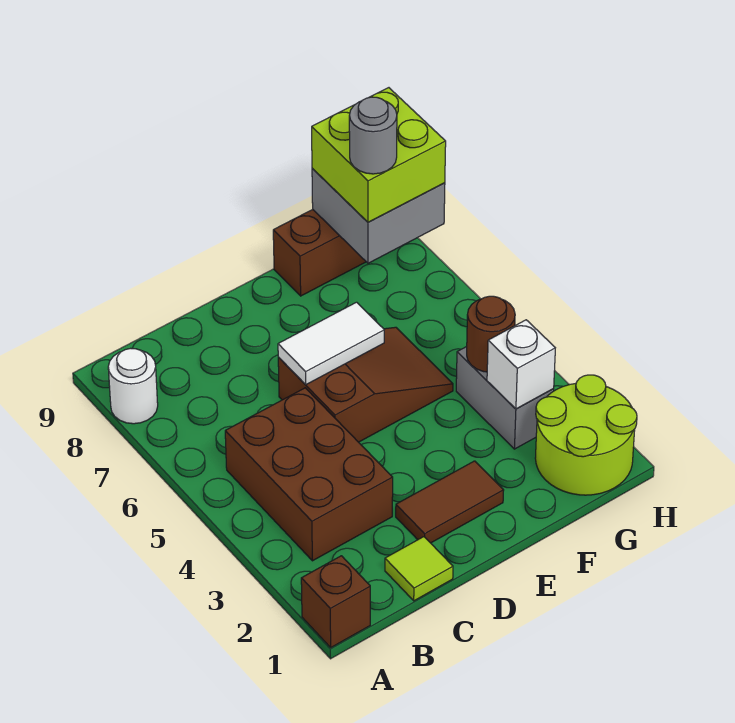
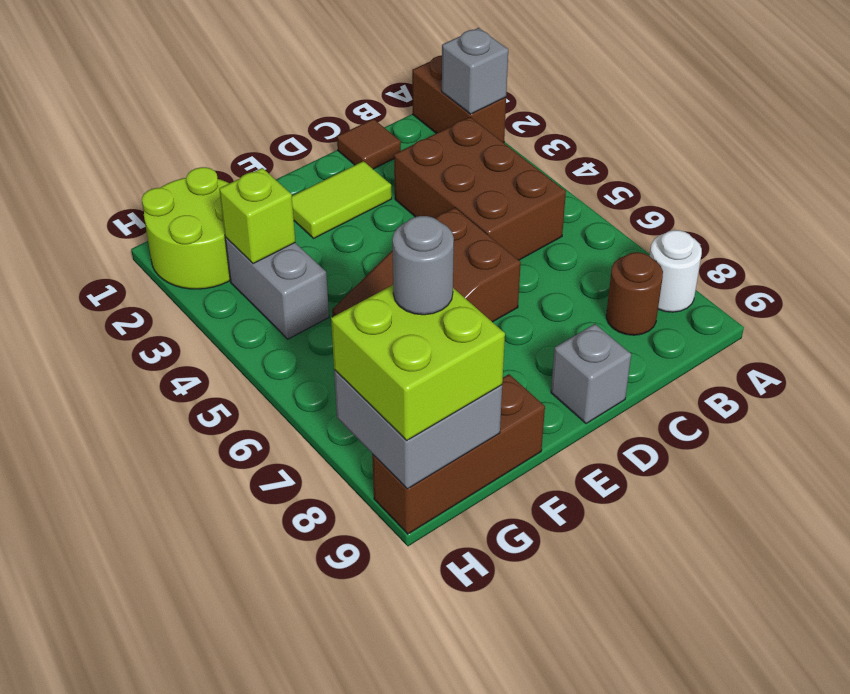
brown brick A1 level 1 -> brown brick A1:A2 level 1
none -> grey brick A2 level 2
lime tile C1 level 1 -> brown tile C1 level 1
brown tile D2:E2 level 1 -> lime tile D2:E2 level 1
white tile D6:E6 level 2 -> none
none -> grey brick D9 level 1
white brick G3 level 2 -> lime brick G3 level 2
brown round brick G4 level 2 -> brown round brick B8 level 1

